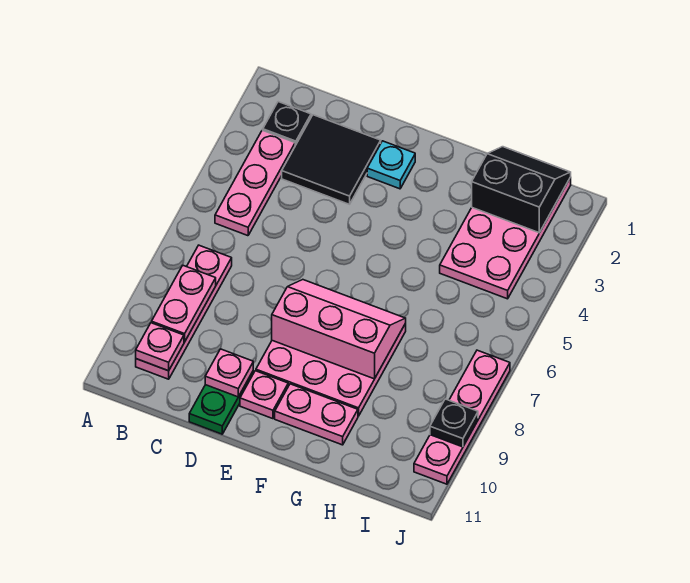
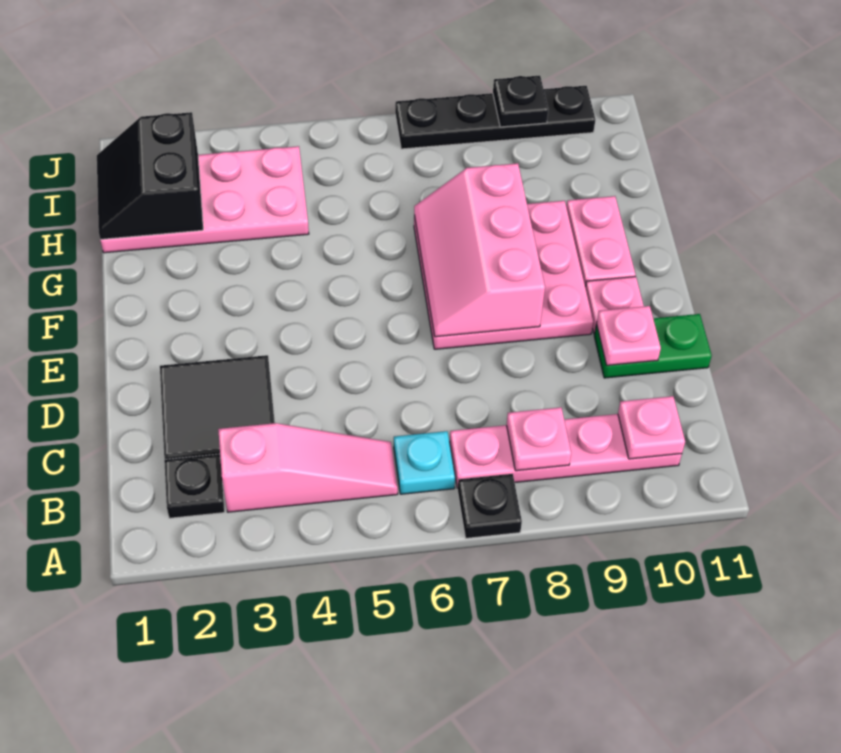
none -> black plate A7 level 1
pink plate B3:B5 level 1 -> pink slope B3:B5 level 1 top 3
pink plate B8:B9 level 2 -> pink plate B8 level 2
cyan plate E2 level 1 -> cyan plate B6 level 1
pink plate J7:J10 level 1 -> black plate J7:J10 level 1

